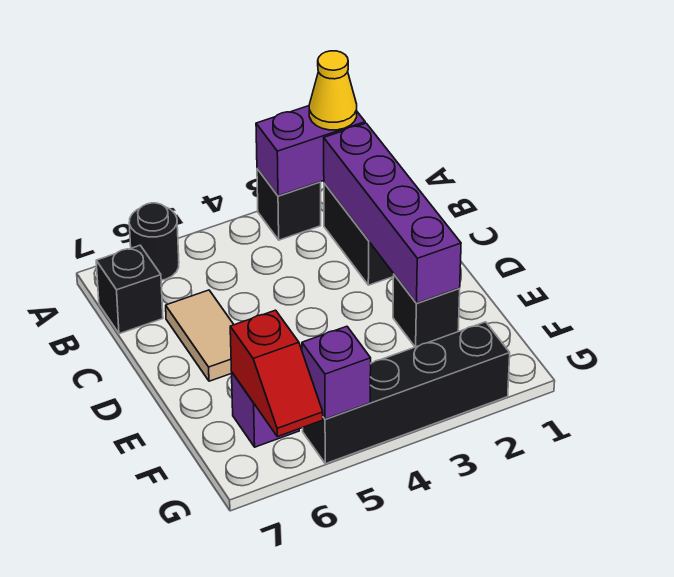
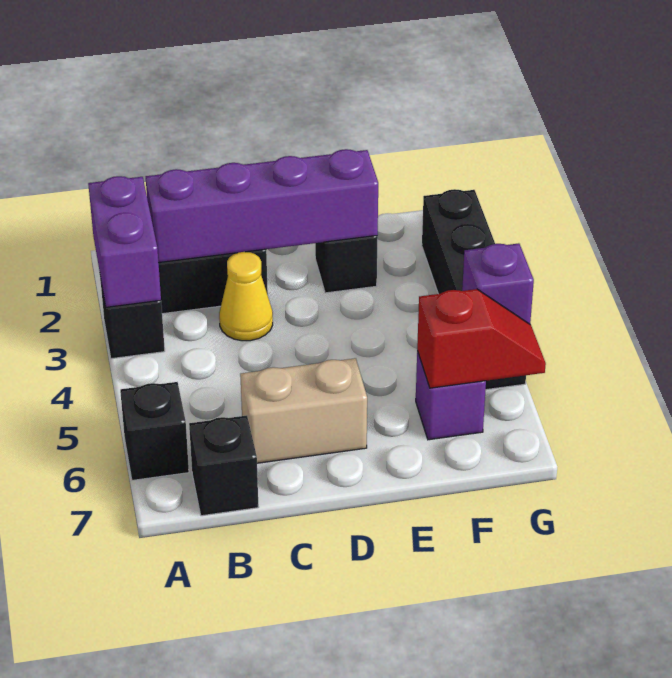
yellow cone A2 level 3 -> yellow cone C3 level 1
black round brick A6 level 1 -> black brick A6 level 1
tan tile C6:D6 level 1 -> tan brick C6:D6 level 1

